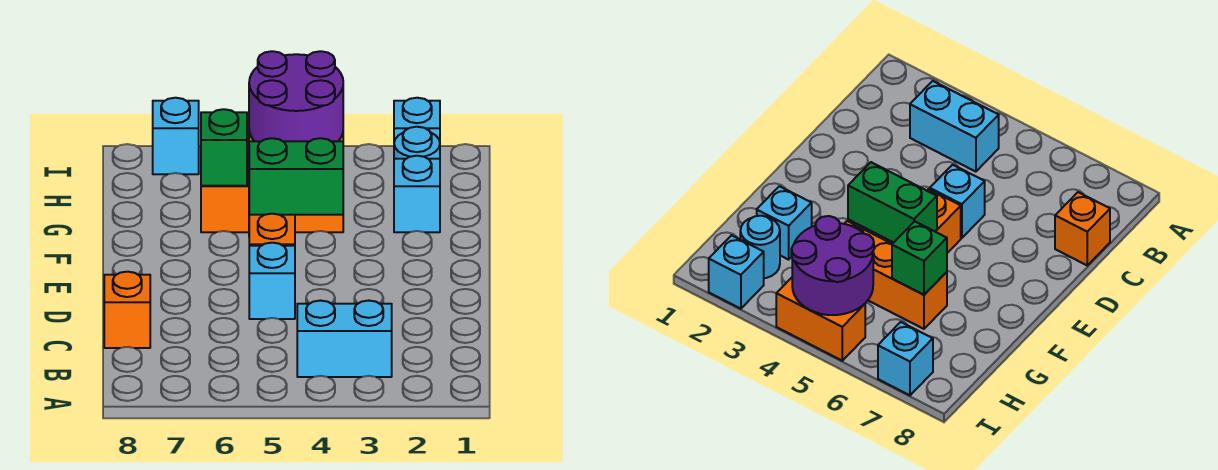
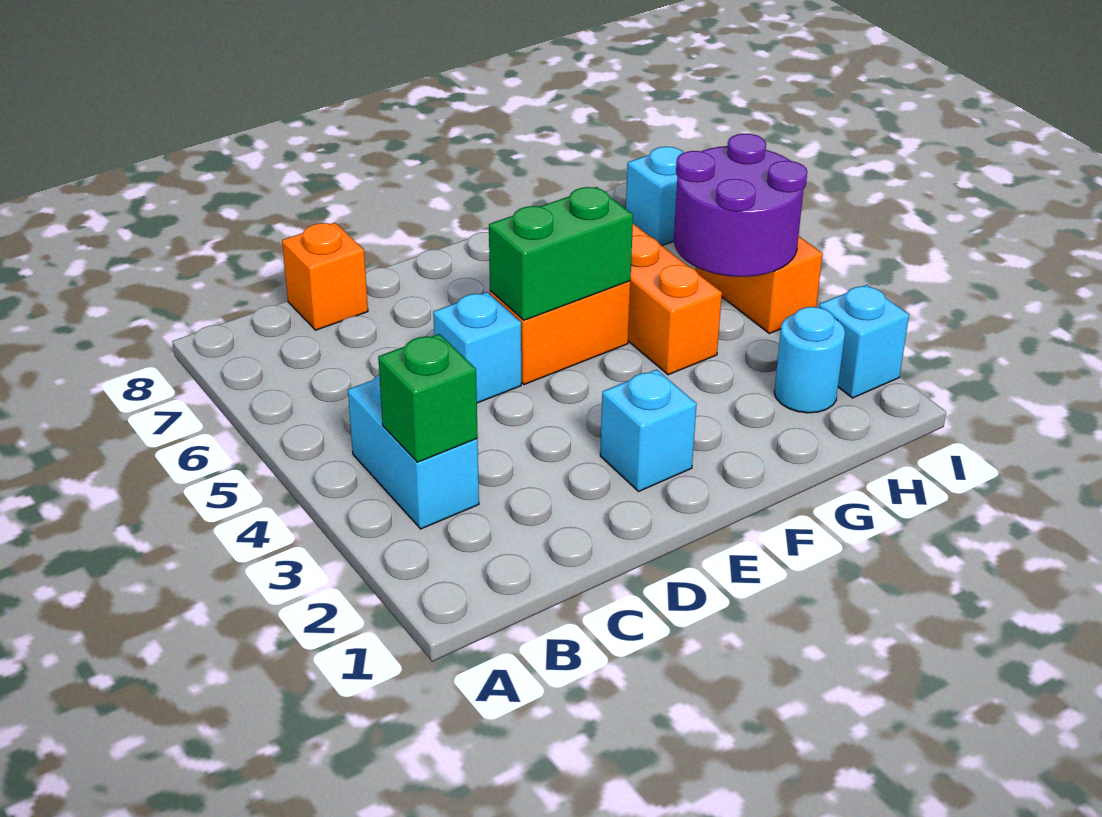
green brick F4:F5 level 2 -> green brick E5:F5 level 2
cyan brick G2 level 1 -> cyan brick E2 level 1
green brick G6 level 2 -> green brick B3 level 2

